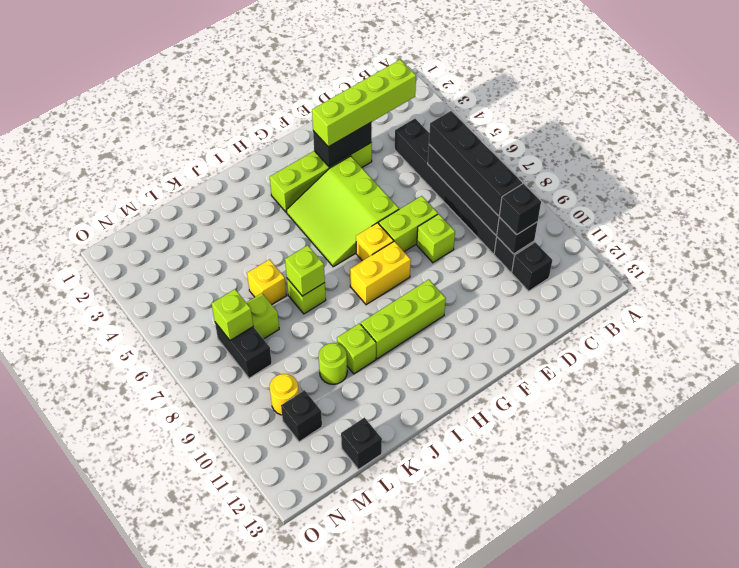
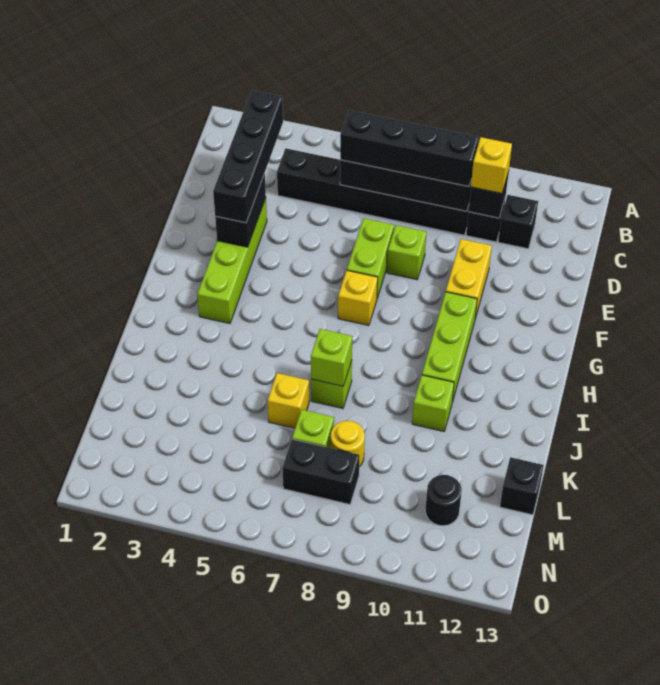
lime brick C3:F3 level 3 -> black brick C3:F3 level 3
black brick C10 level 3 -> yellow brick C10 level 3
lime slope F4:H6 level 1 top F -> none
yellow brick G8:H8 level 1 -> yellow brick E10:F10 level 1
lime round brick K10 level 1 -> none
lime brick M7 level 2 -> none
yellow round brick M10 level 1 -> yellow round brick L8 level 1
black brick M11 level 1 -> black round brick M11 level 1

